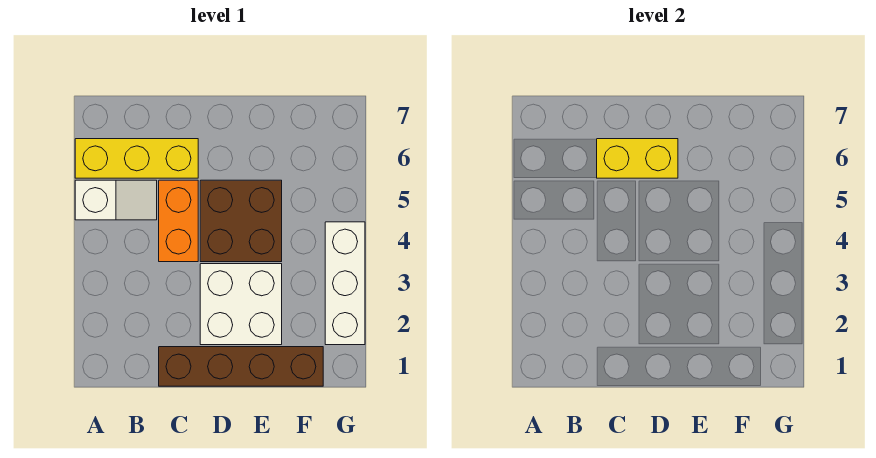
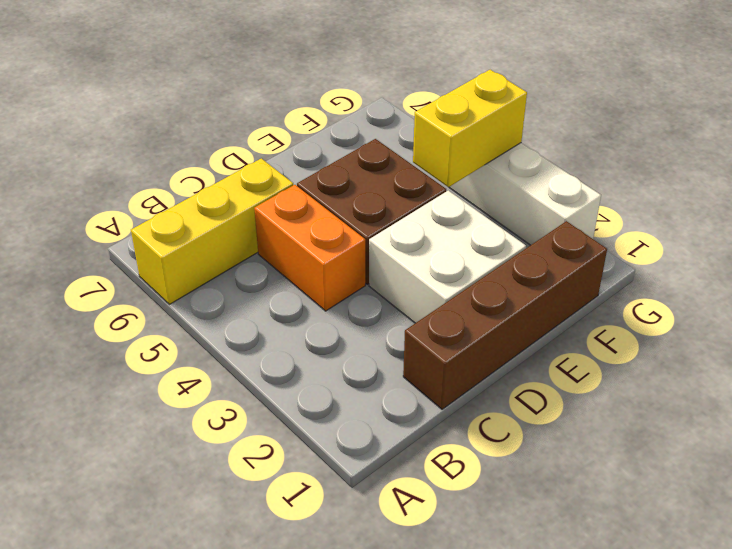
white slope A5:B5 level 1 top A -> none
yellow brick C6:D6 level 2 -> yellow brick F4:G4 level 2

